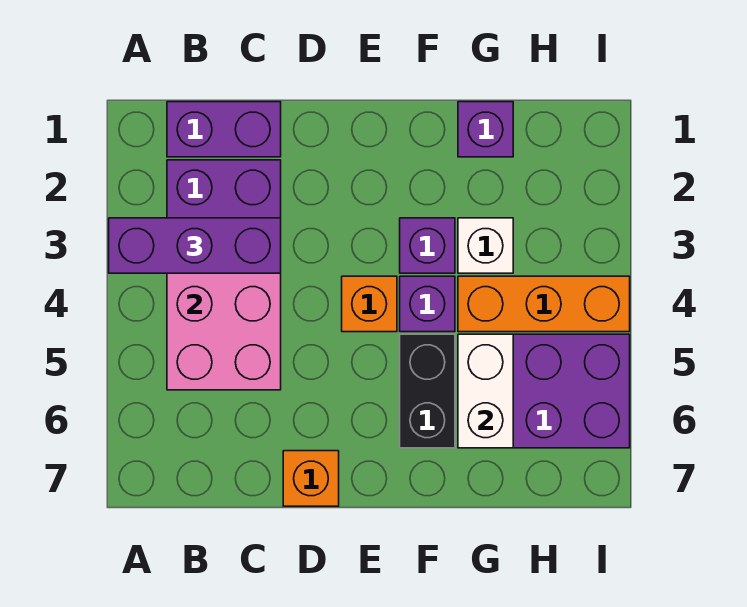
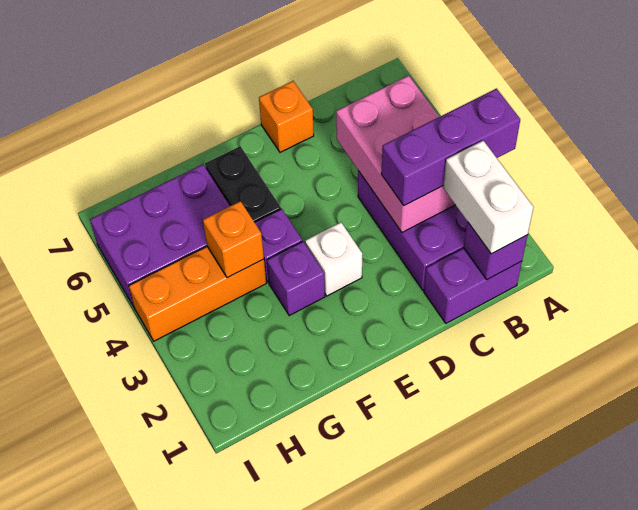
orange brick E4 level 1 -> orange brick G4 level 2
purple brick G1 level 1 -> purple brick B1 level 2
white brick G3 level 1 -> white brick E3 level 1
white brick G5:G6 level 2 -> white brick B1:B2 level 3

